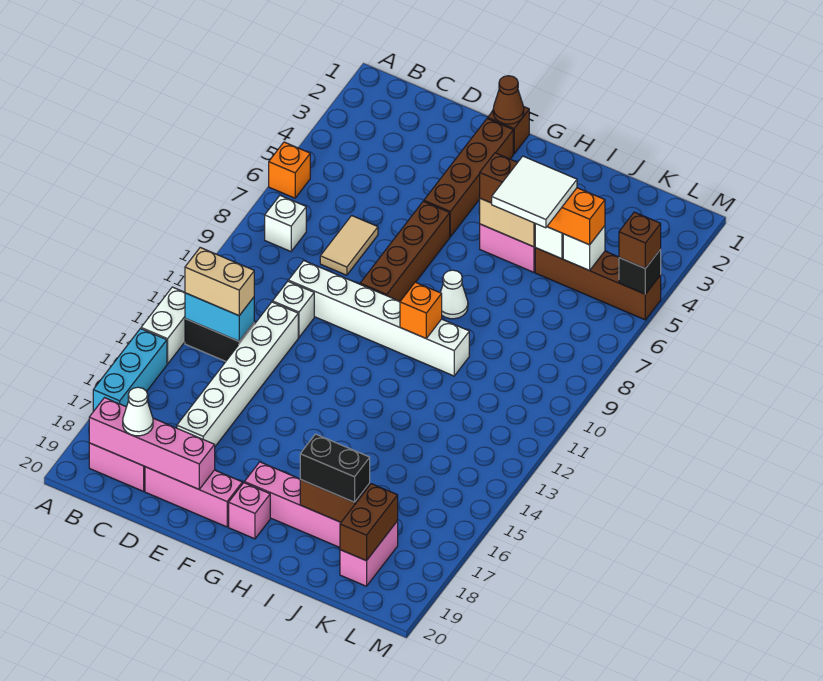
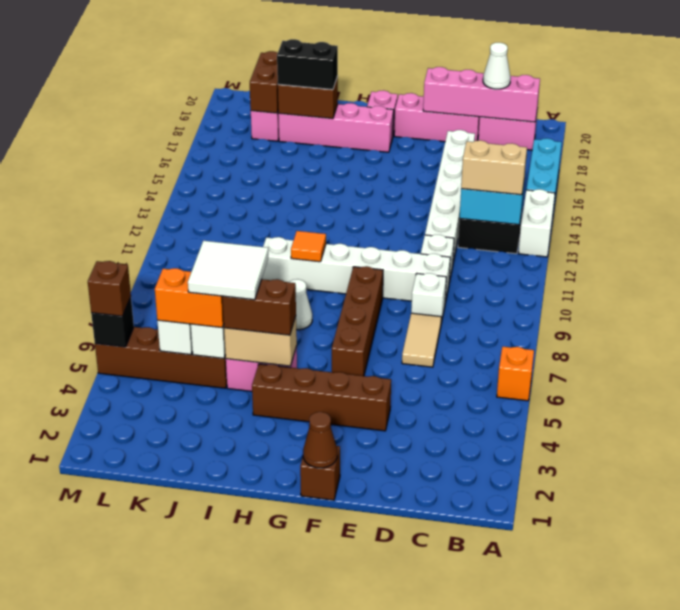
white brick B8 level 1 -> white brick D9 level 1
brown brick F2:F5 level 1 -> brown brick E4:H4 level 1
orange brick H10 level 2 -> orange tile H10 level 2

